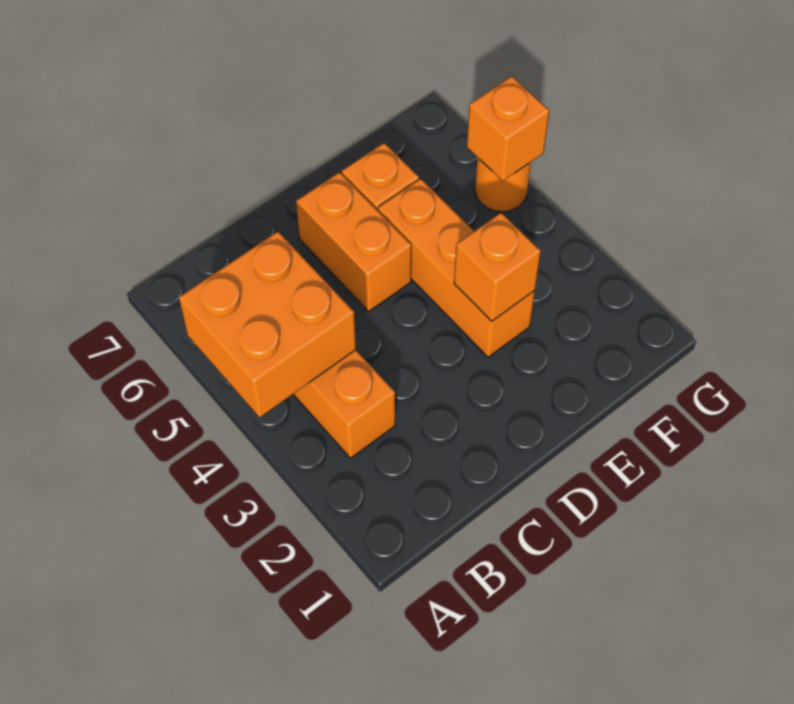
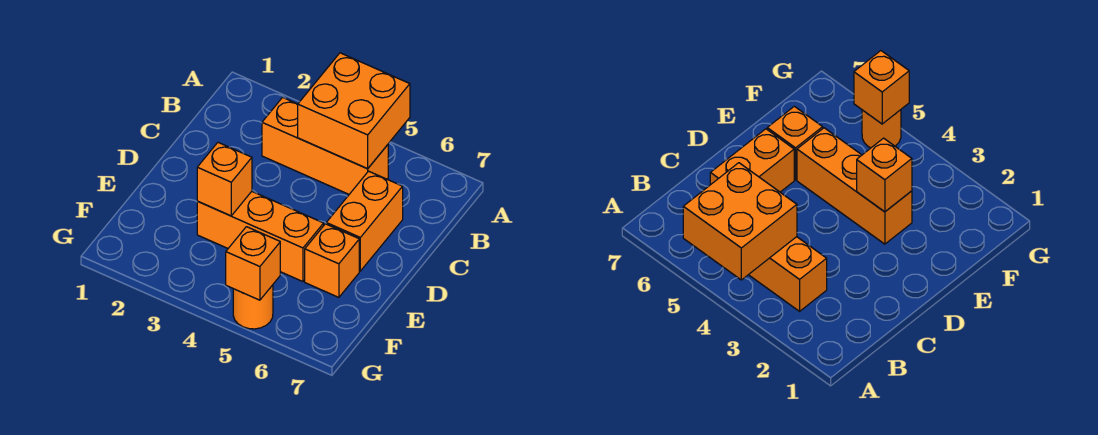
orange brick D5:D6 level 1 -> orange brick C6:D6 level 1

